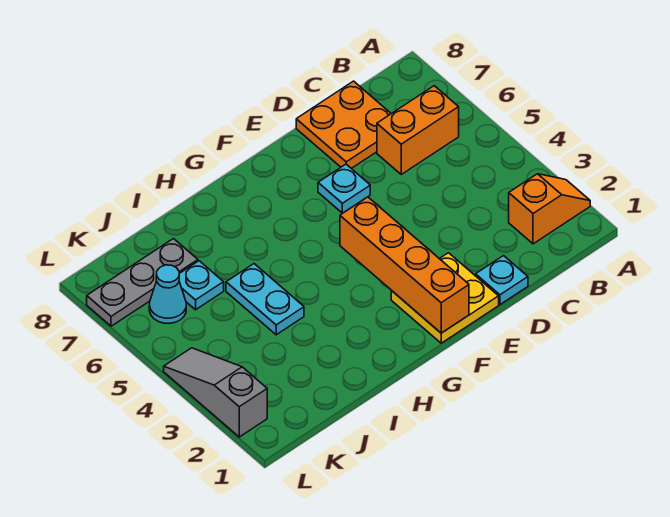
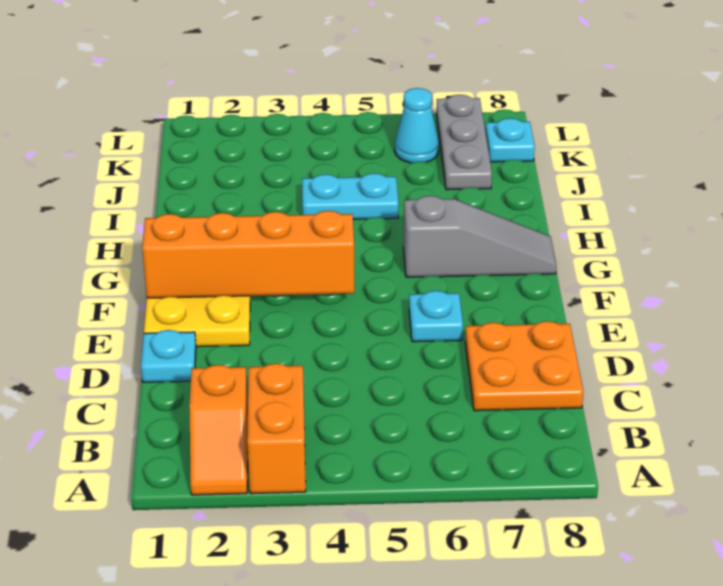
orange brick B6:C6 level 1 -> orange brick A3:B3 level 1
cyan plate J6 level 1 -> cyan plate K8 level 1
grey slope L2:L4 level 1 top 2 -> grey slope G6:G8 level 1 top 6

